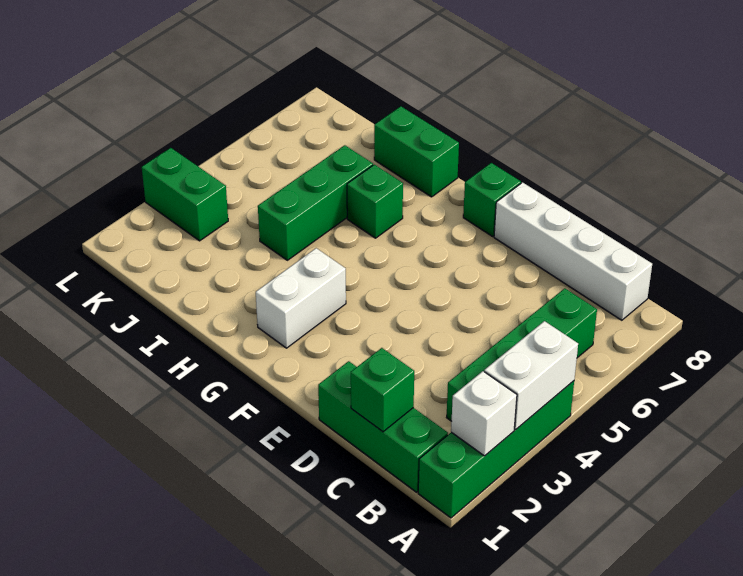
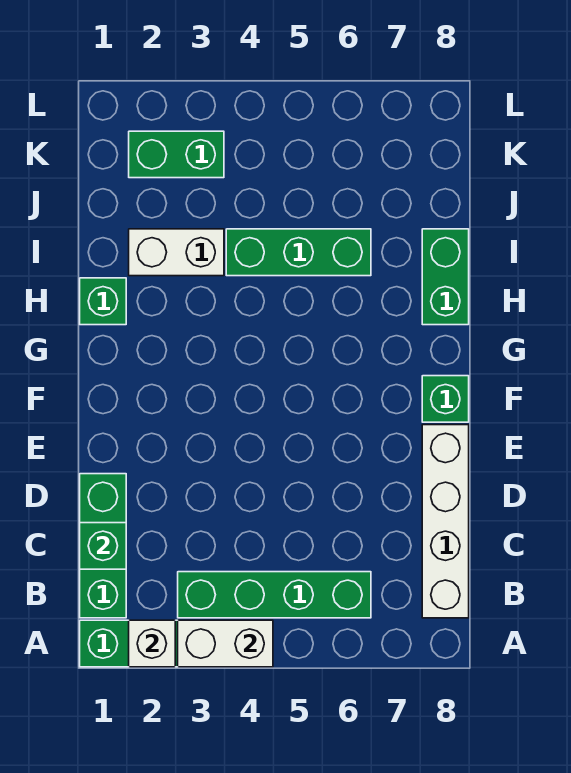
white brick G2:G3 level 1 -> white brick I2:I3 level 1
green brick H6 level 1 -> green brick H1 level 1
green brick K3:L3 level 1 -> green brick K2:K3 level 1

